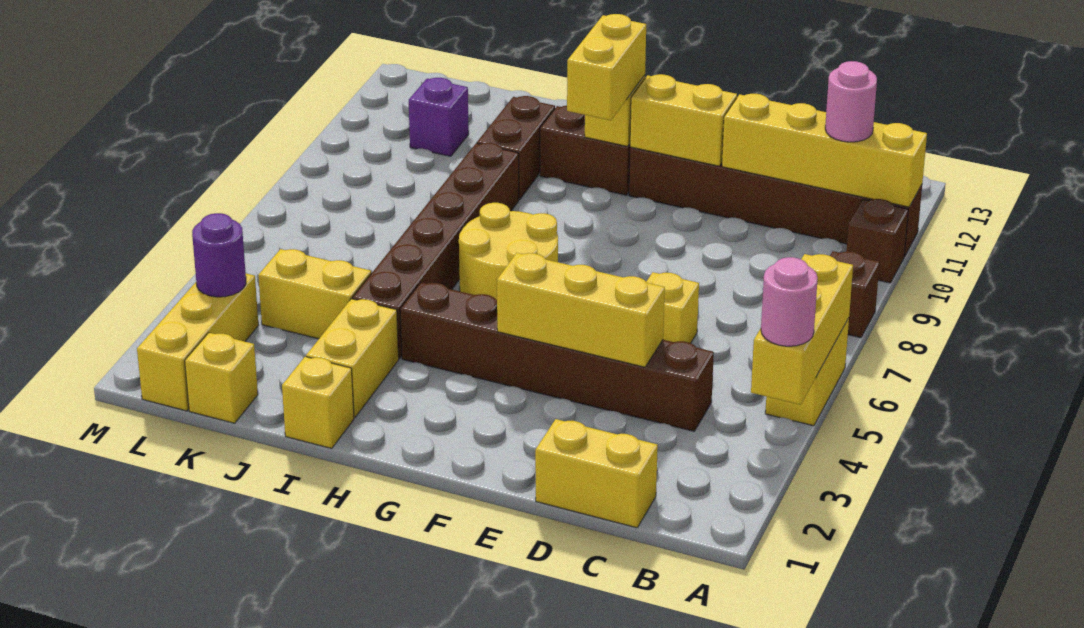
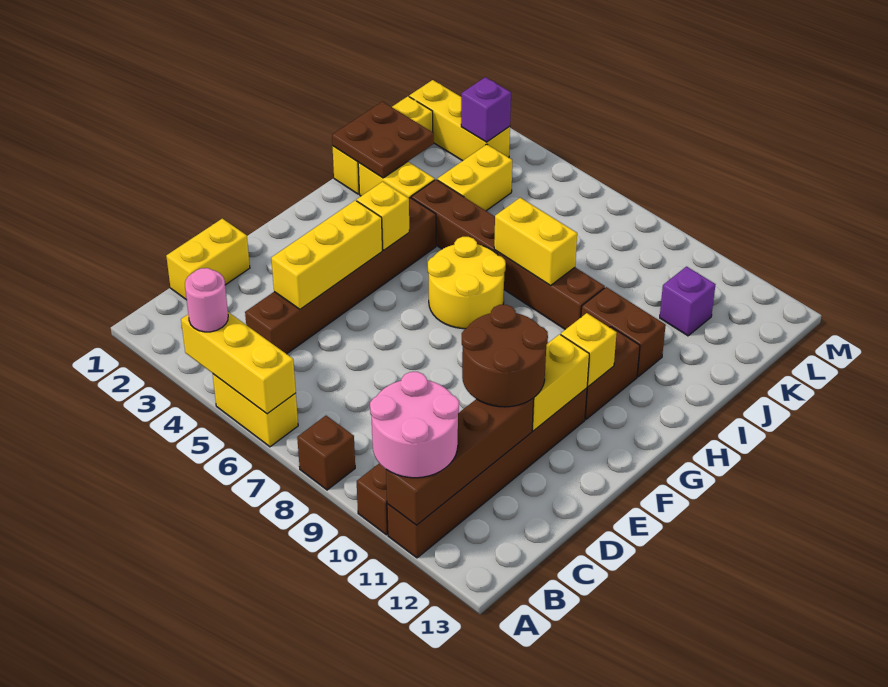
yellow brick A11:D11 level 2 -> brown brick A11:D11 level 2
pink round brick B11 level 3 -> pink round brick A10:B11 level 3
yellow brick D6 level 1 -> yellow brick G4 level 2
none -> brown round brick D10:E11 level 3
yellow brick G10:G11 level 3 -> yellow brick I7:I8 level 2
none -> brown plate I1:J2 level 2
purple round brick L3 level 2 -> purple brick L3 level 2

